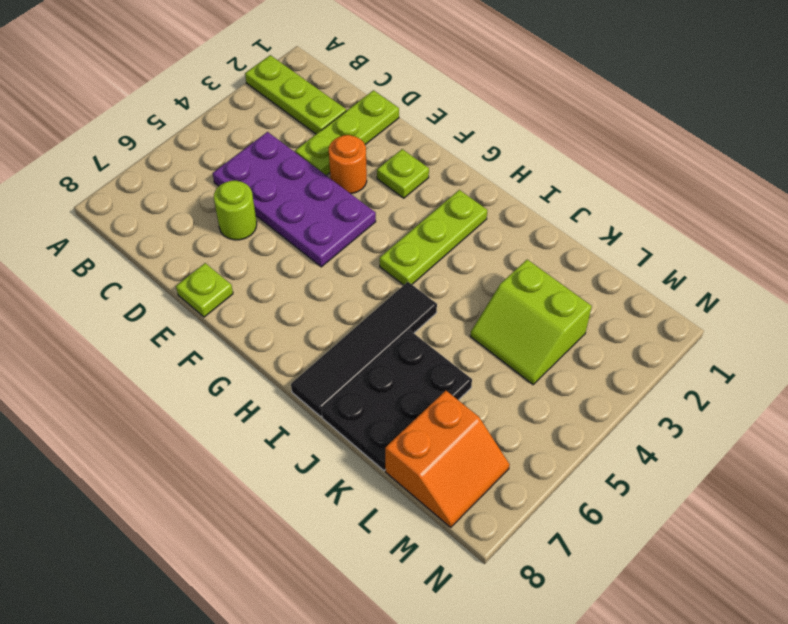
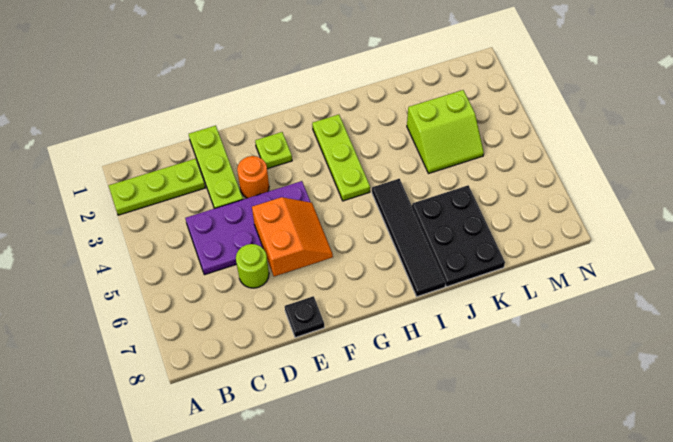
lime plate E8 level 1 -> black plate E8 level 1
orange slope L7:M8 level 1 top L -> orange slope E5:F6 level 2 top E

